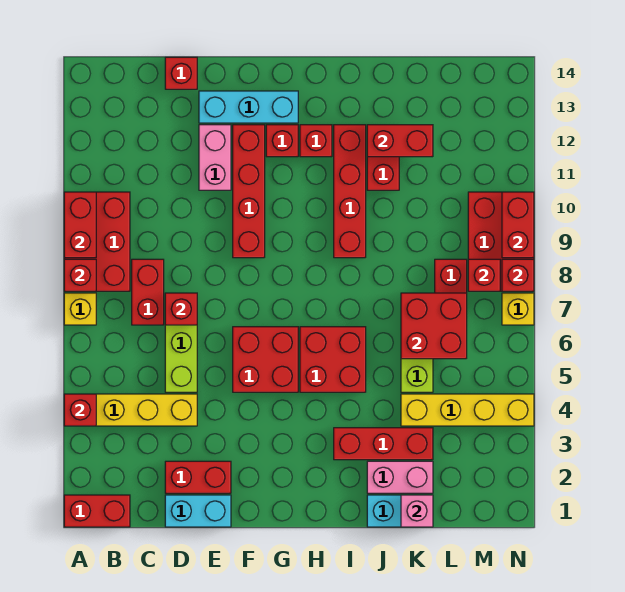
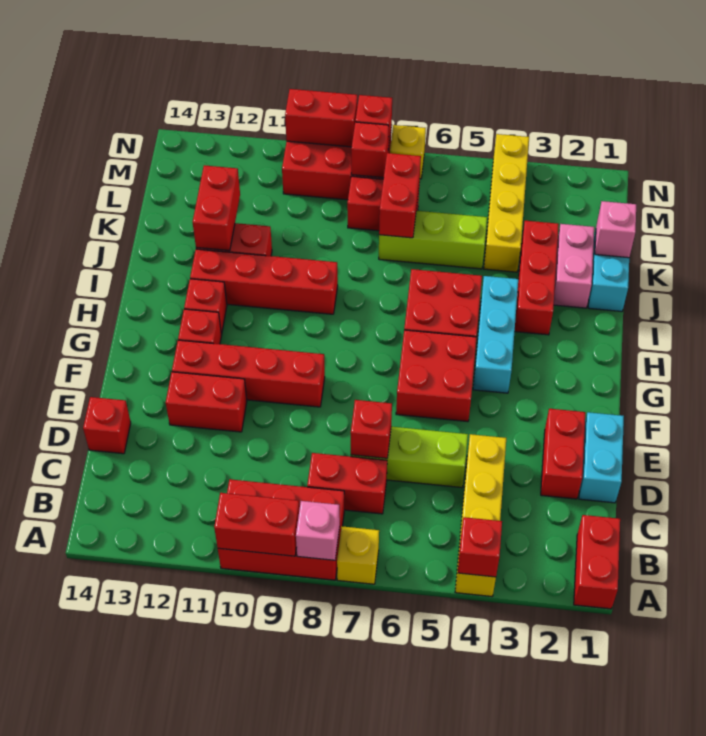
red brick A8 level 2 -> pink brick A8 level 2
pink brick E11:E12 level 1 -> red brick E11:E12 level 1
cyan brick E13:G13 level 1 -> cyan brick G4:I4 level 1
red brick K6:L7 level 2 -> red brick K7:L7 level 2

